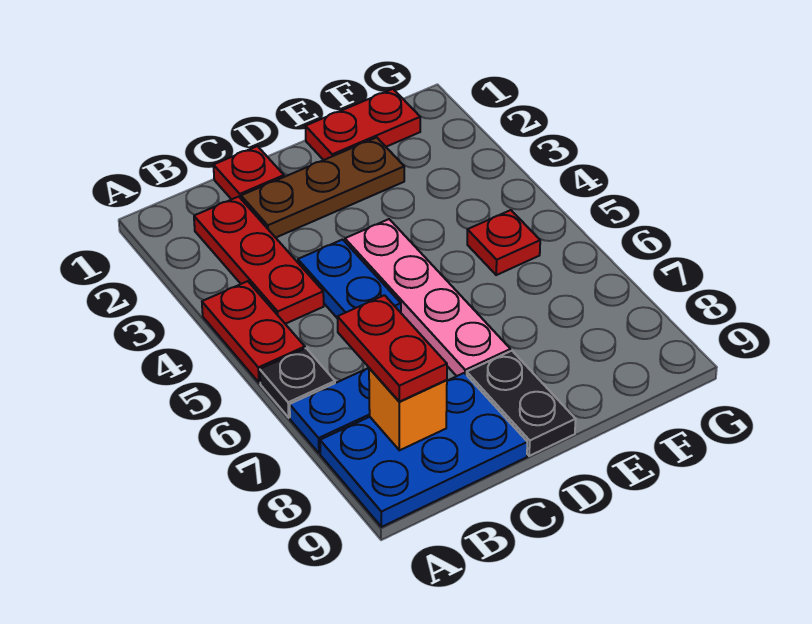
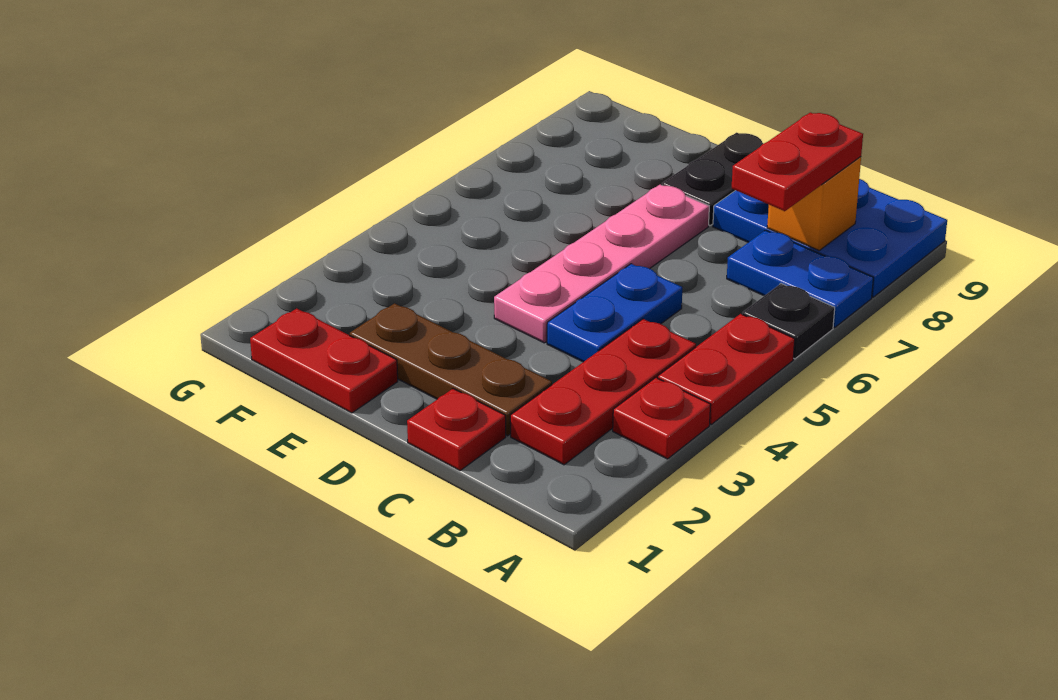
red plate F5 level 1 -> red plate A3 level 1

